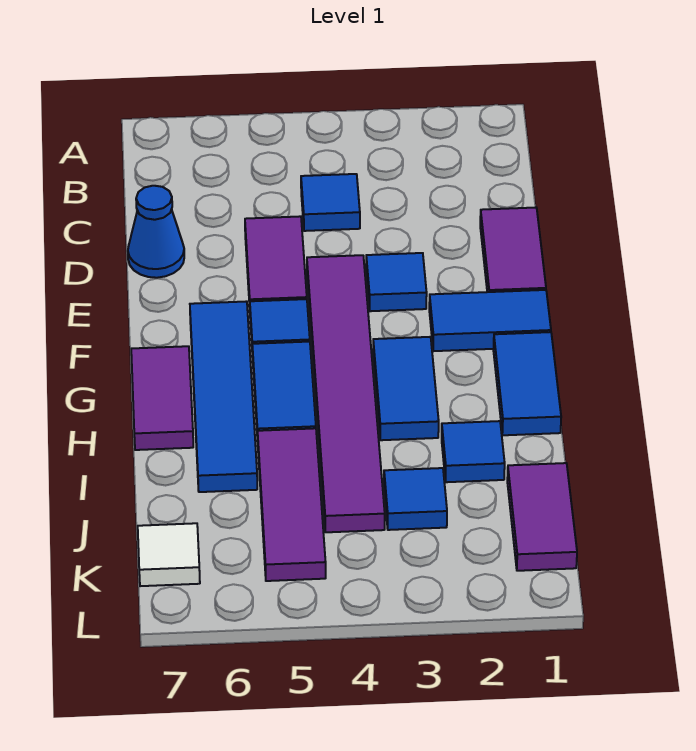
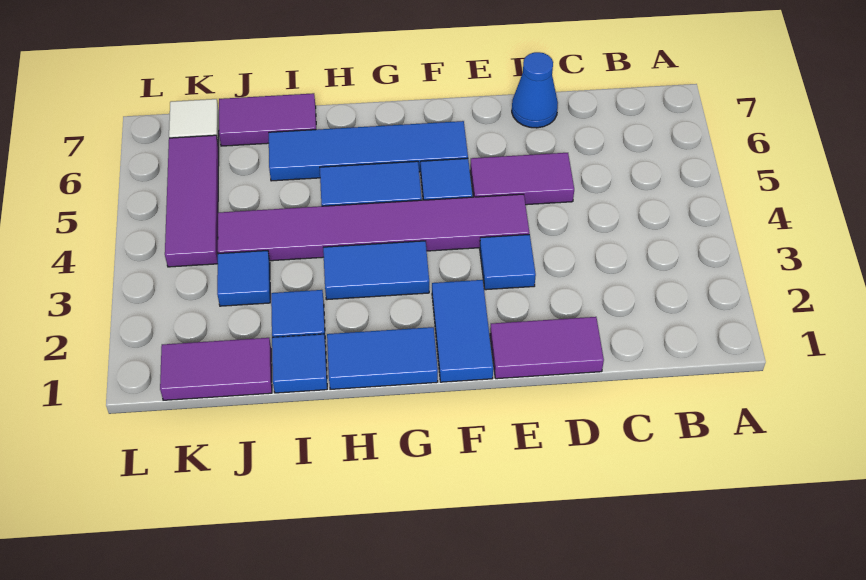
blue tile C4 level 1 -> blue tile I1 level 1
purple tile G7:H7 level 1 -> purple tile I7:J7 level 1
purple tile I5:K5 level 1 -> purple tile K4:K6 level 1

